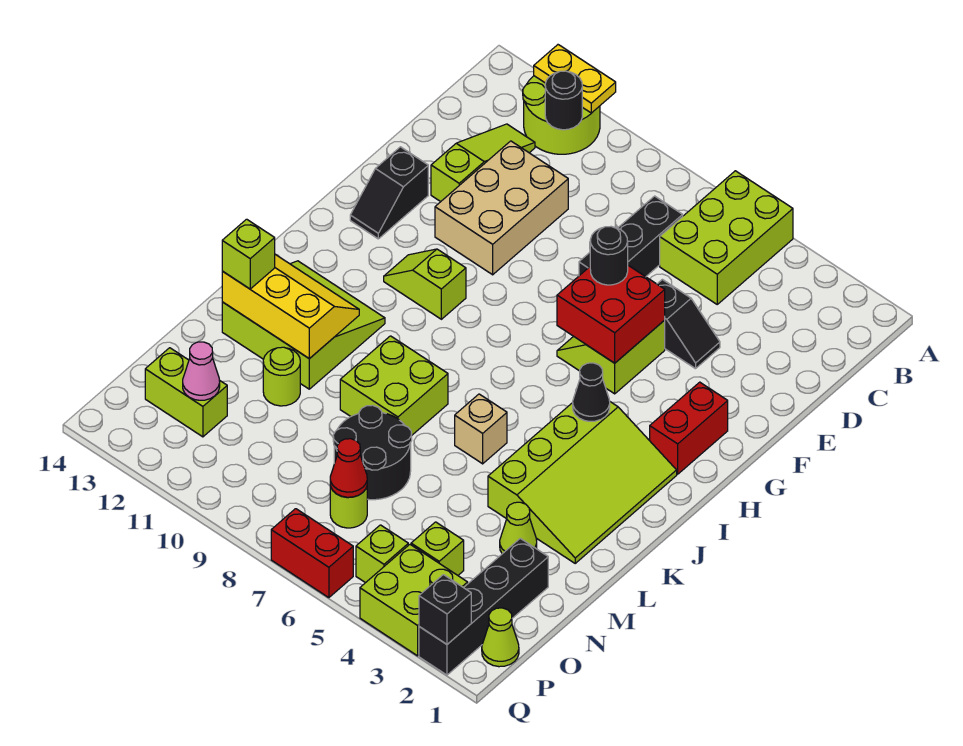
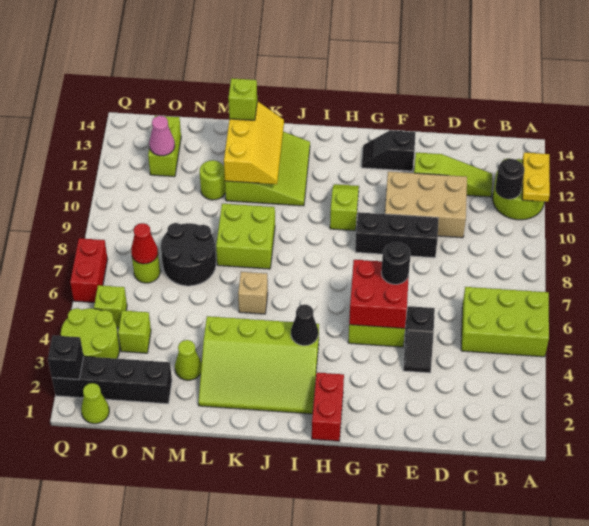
black brick C7:E7 level 1 -> black brick E9:G9 level 1
red brick G2:H2 level 1 -> red brick H1:H2 level 1
lime brick P3:Q4 level 1 -> lime round brick P3:Q4 level 1

